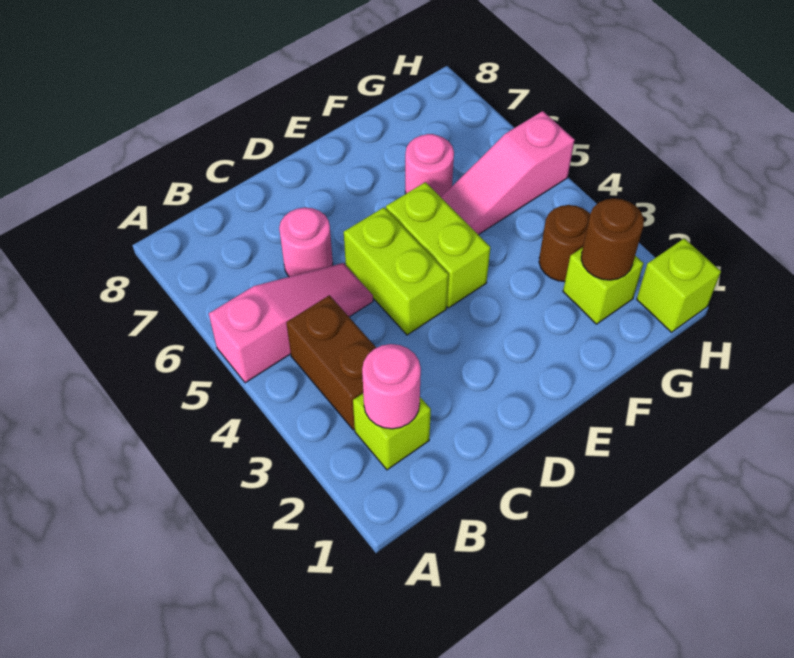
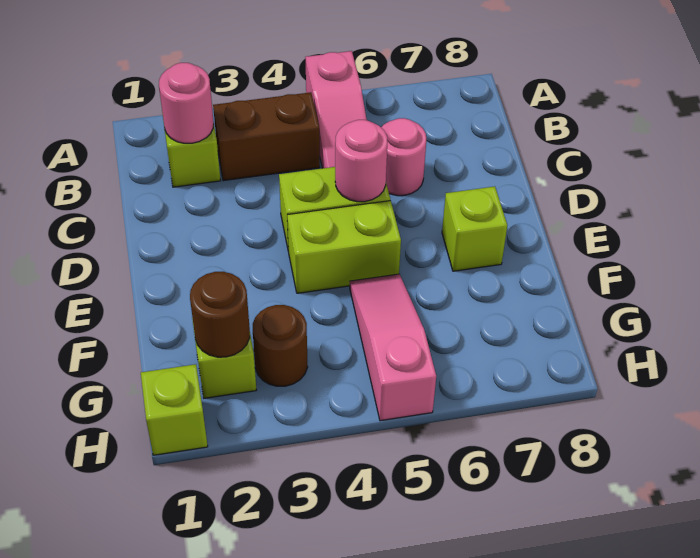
none -> lime brick E7 level 1
pink round brick F6 level 1 -> pink round brick D5 level 2

